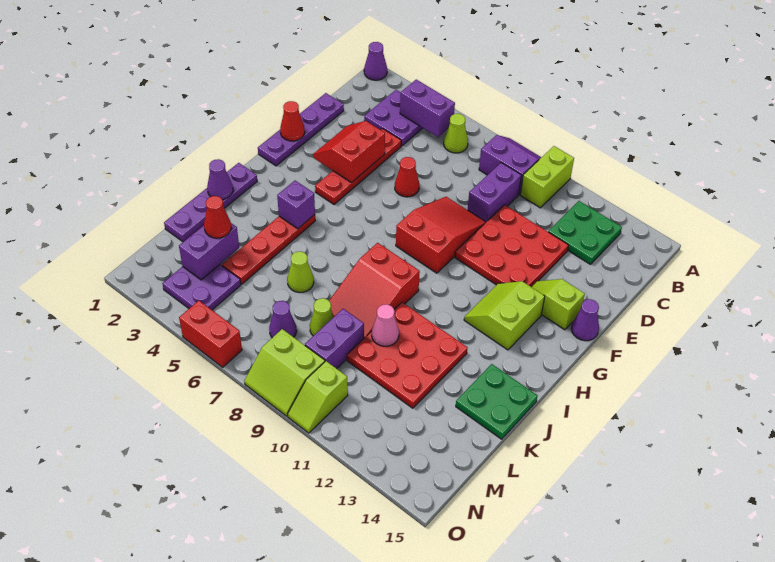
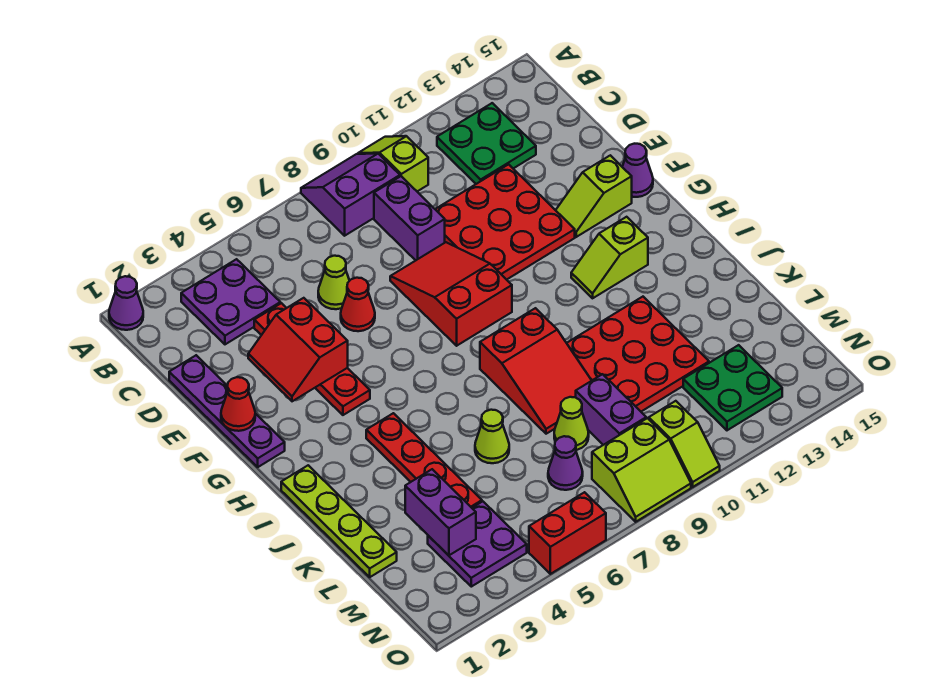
lime brick A10:B10 level 1 -> lime slope A10:B10 level 1 top B
purple brick B4:B5 level 2 -> none
lime cone B6 level 1 -> lime cone D6 level 1
lime slope G12:H13 level 1 top 13 -> lime slope H12:H13 level 1 top 13
purple plate I1:L1 level 1 -> lime plate I1:L1 level 1
purple brick I4 level 2 -> none
purple cone J1 level 2 -> none
green plate J14:K15 level 1 -> green plate M12:N13 level 1
pink cone K10 level 2 -> none
red cone L3 level 3 -> none

